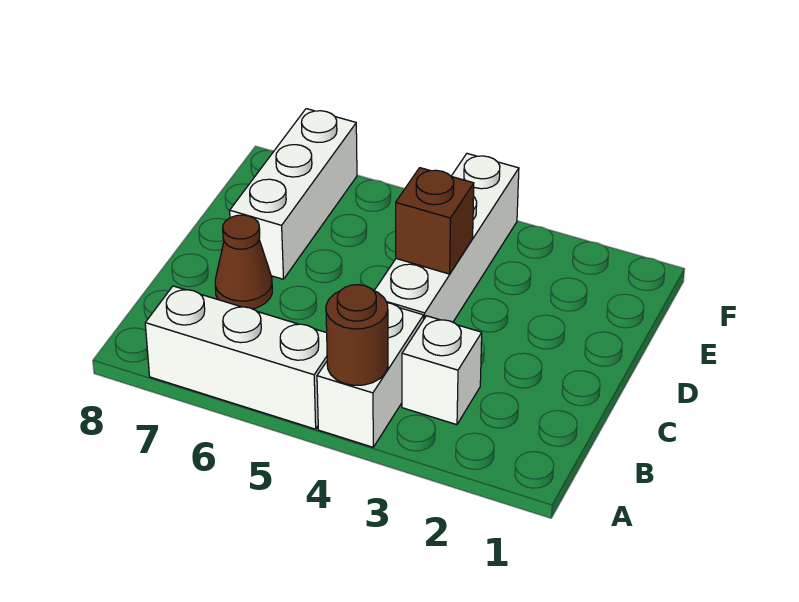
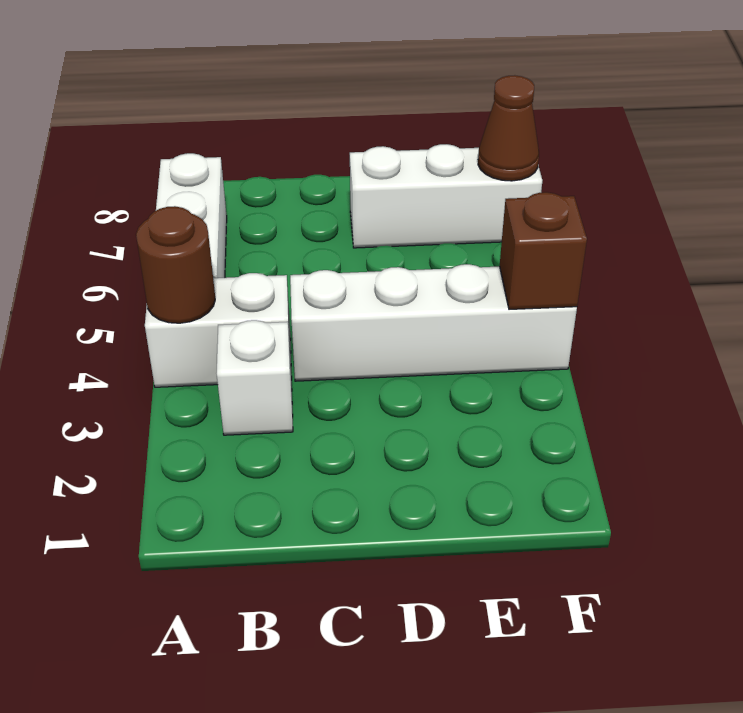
brown cone C7 level 1 -> brown cone F7 level 2
brown brick D4 level 2 -> brown brick F4 level 2

